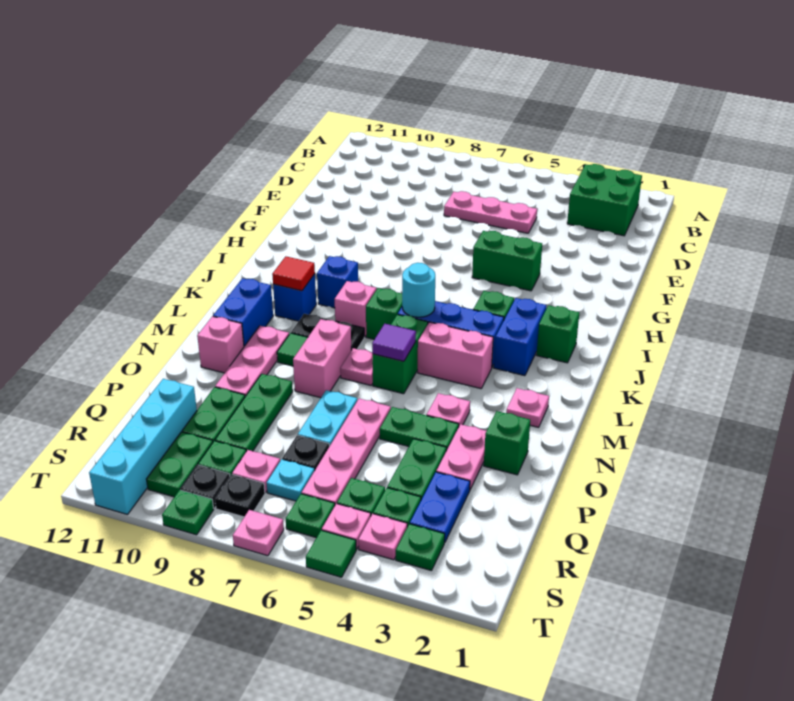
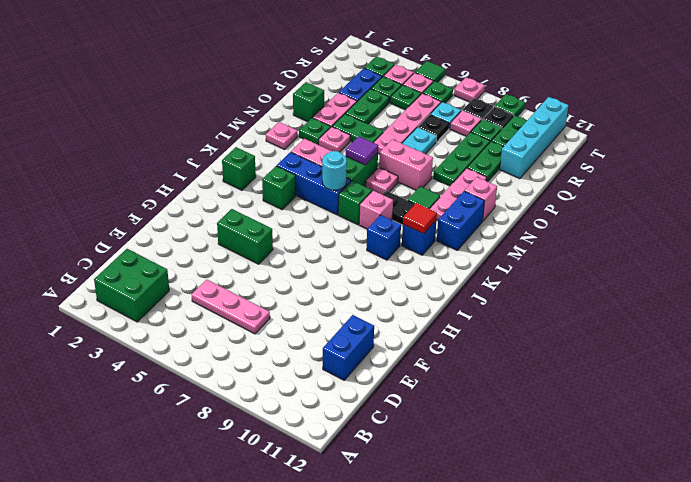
blue brick J3:K3 level 1 -> blue brick D11:E11 level 1
pink brick M8:N8 level 1 -> pink brick N7:N8 level 1
none -> green plate N3 level 1

